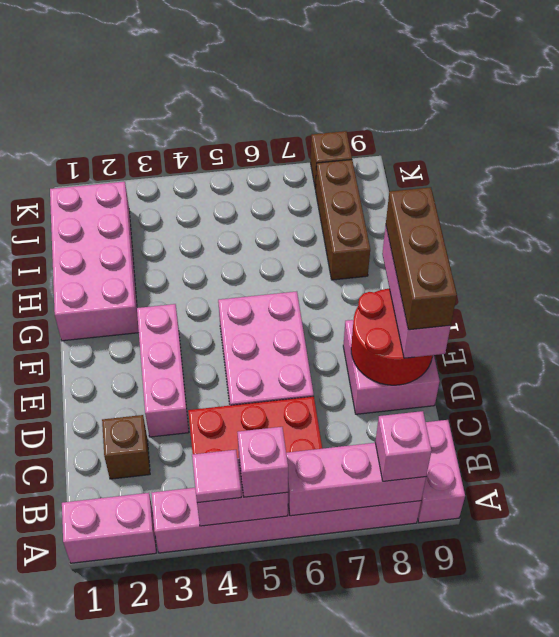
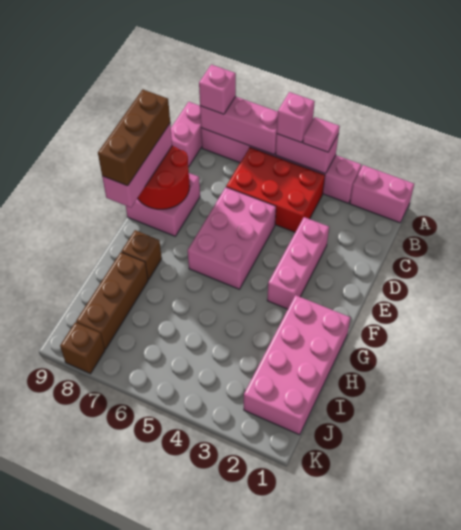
brown brick C2 level 1 -> brown brick G8 level 1

